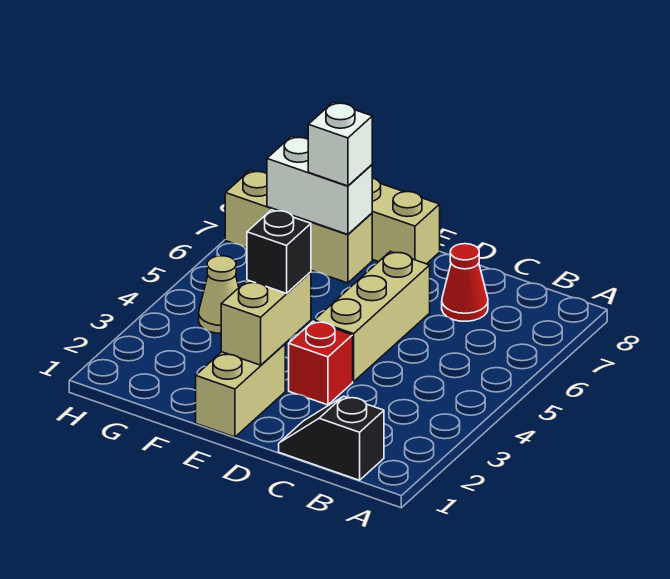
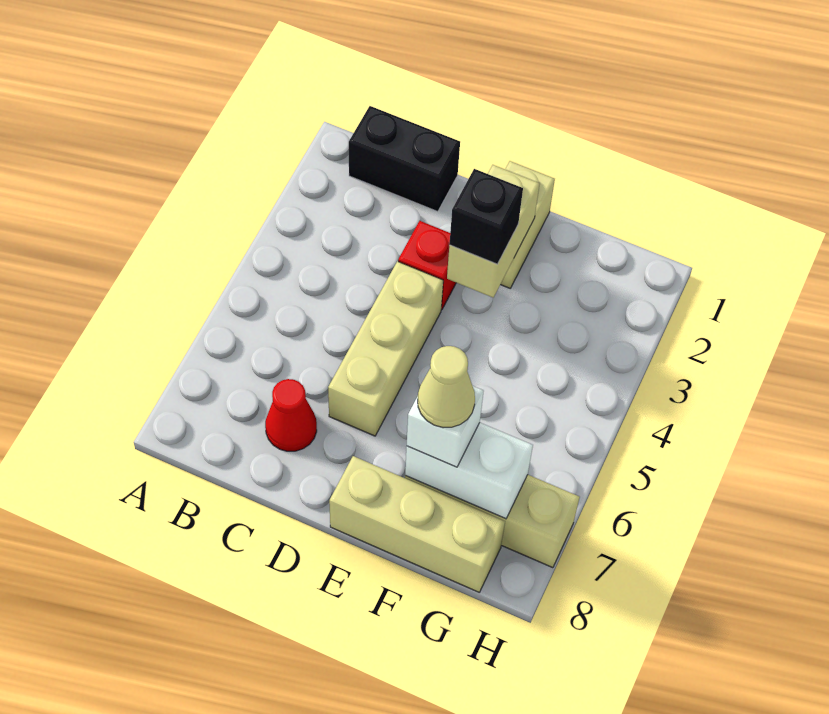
black slope B1:C1 level 1 top B -> black brick B1:C1 level 1
tan cone G4 level 1 -> tan cone F7 level 4

